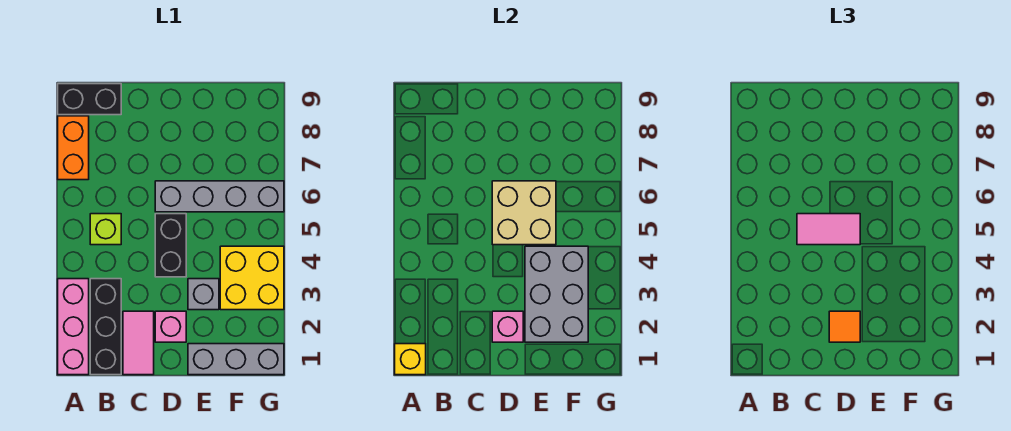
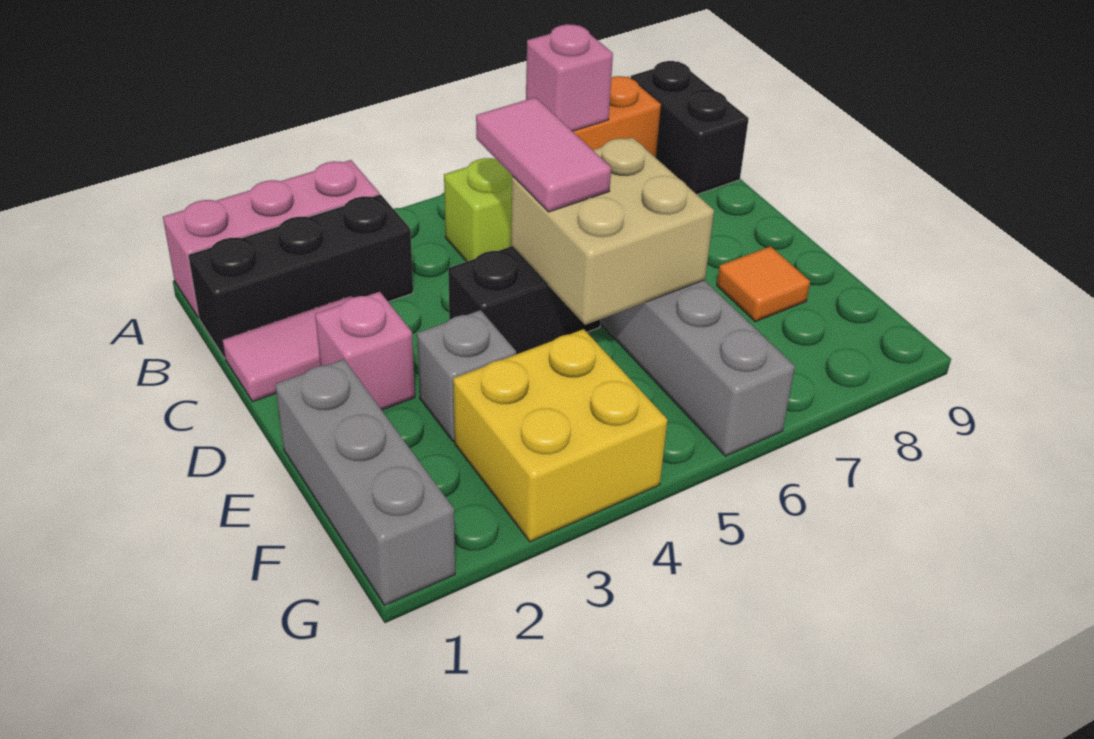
yellow brick A1 level 2 -> none
pink brick D2 level 2 -> pink brick A7 level 2
orange tile D2 level 3 -> orange tile E8 level 1
grey brick E2:F4 level 2 -> none

